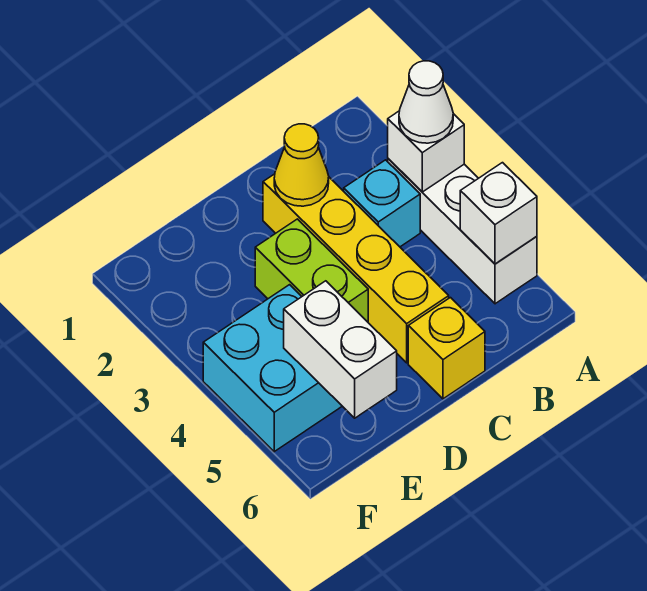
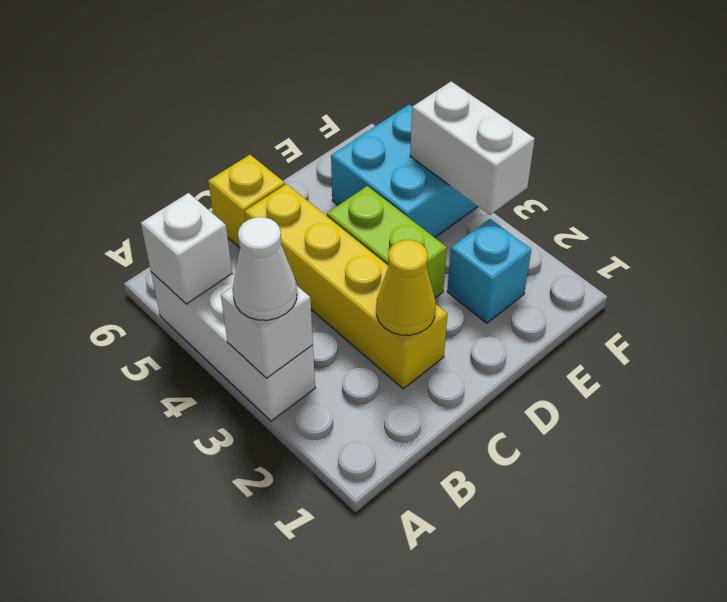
cyan brick B3 level 1 -> cyan brick E2 level 1
white brick E5:E6 level 2 -> white brick F3:F4 level 2

